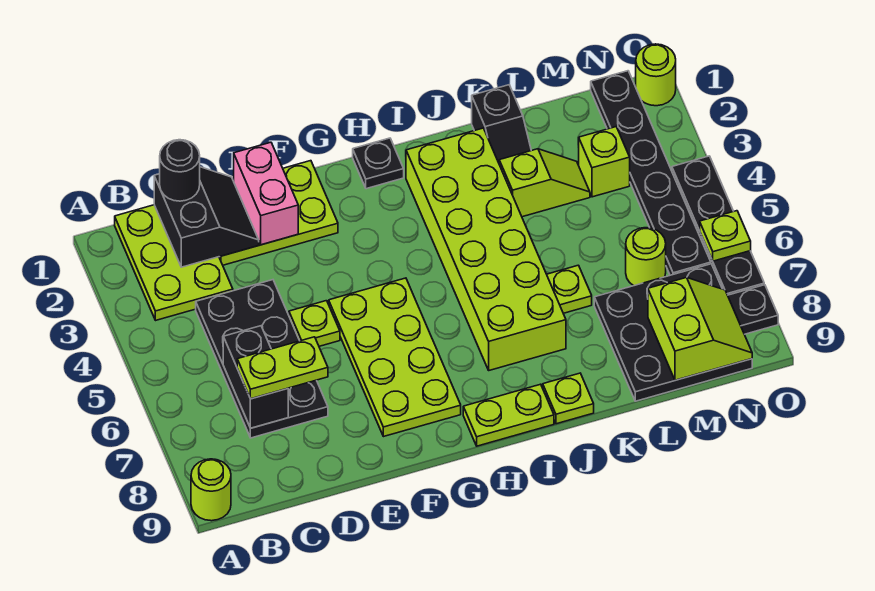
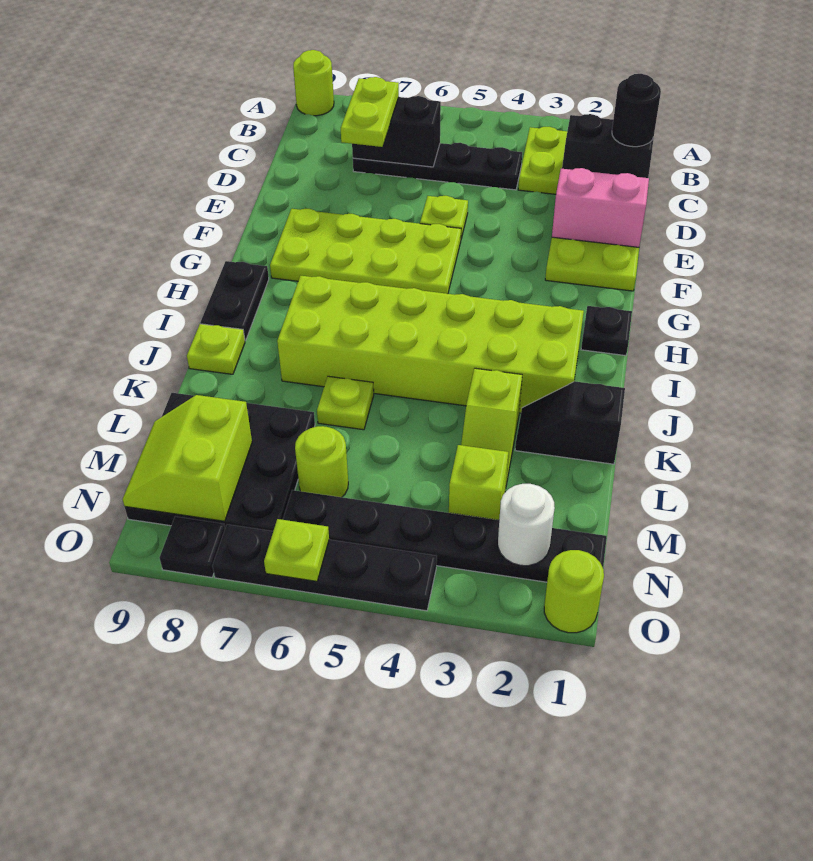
black plate C4:D7 level 1 -> black plate C4:C7 level 1
lime plate H9:I9 level 1 -> black plate H9:I9 level 1
lime slope M8:N9 level 2 top M -> lime slope M8:N9 level 2 top 8
none -> white round brick N2 level 2

